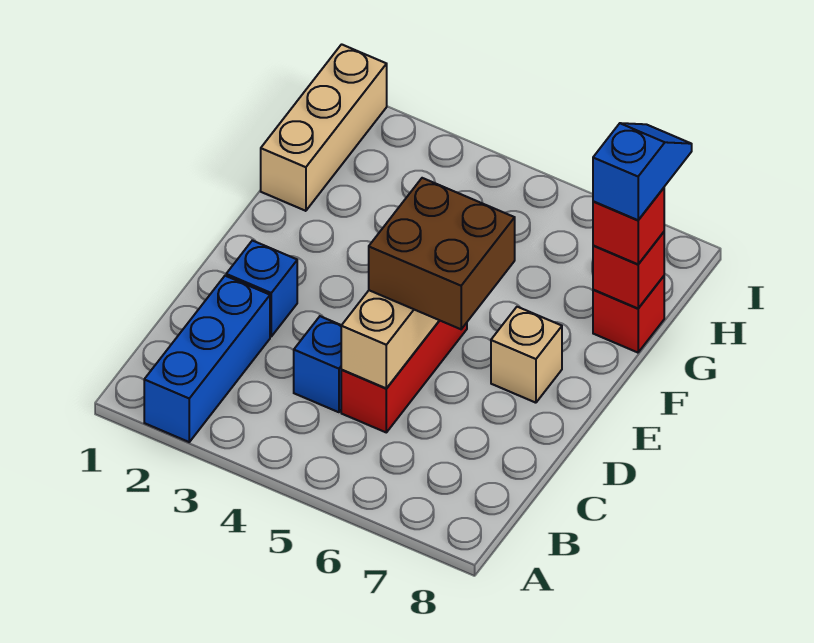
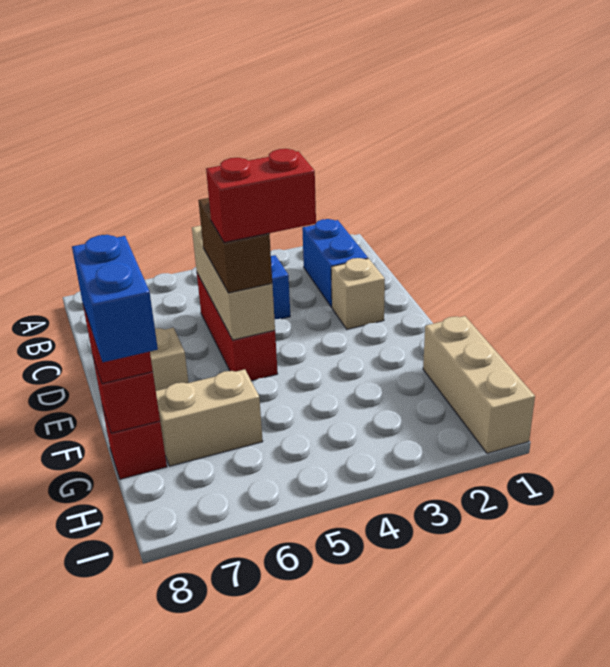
blue brick A2:C2 level 1 -> blue brick B2:C2 level 1
blue brick D2 level 1 -> tan brick D2 level 1
brown brick D5:E6 level 3 -> brown brick D5:E5 level 3
none -> red brick E4:E5 level 4
none -> tan brick G6:G7 level 1
blue slope G8:H8 level 4 top G -> blue brick G8:H8 level 4

